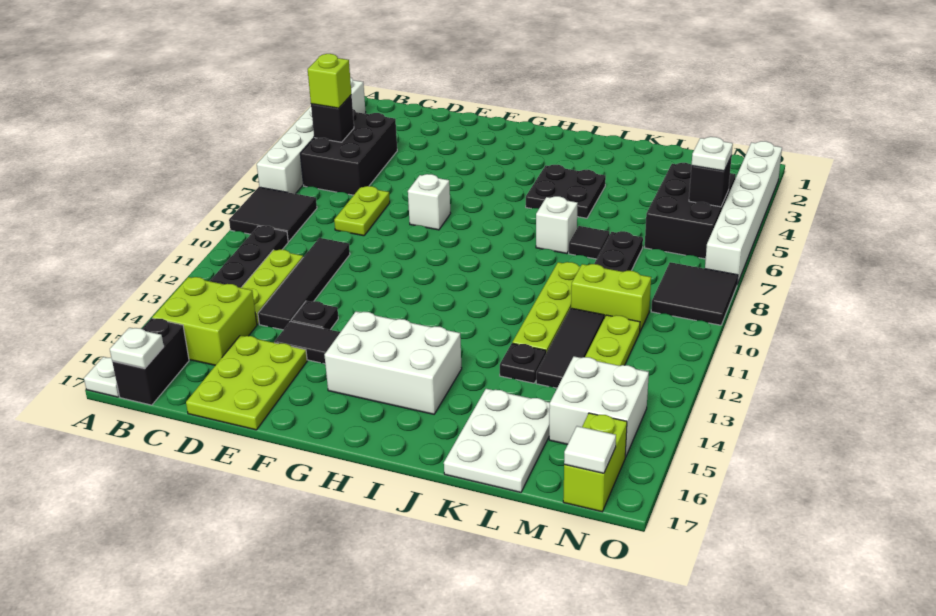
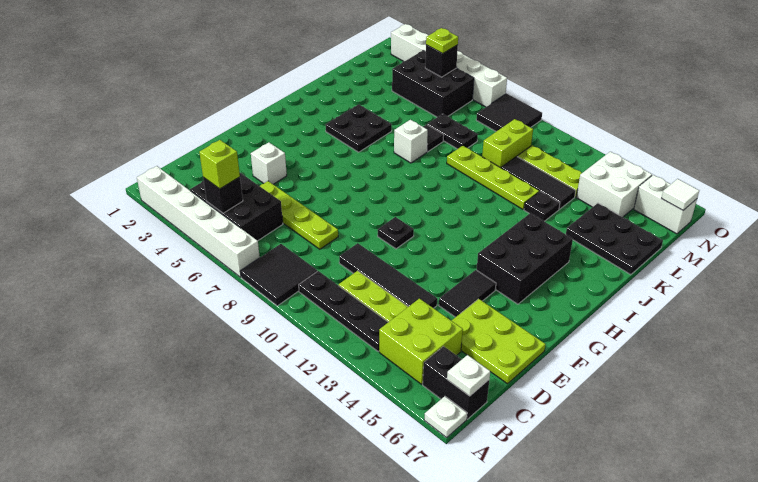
lime plate D7:D8 level 1 -> lime plate D5:D8 level 1
black plate E13 level 1 -> black plate F10 level 1
white brick F7 level 1 -> white brick E4 level 1
white brick G14:I15 level 1 -> black brick G14:I15 level 1
white plate K15:L17 level 1 -> black plate K15:L17 level 1
white plate N5 level 3 -> lime plate N5 level 3
lime brick N16:N17 level 1 -> white brick N16:N17 level 1

